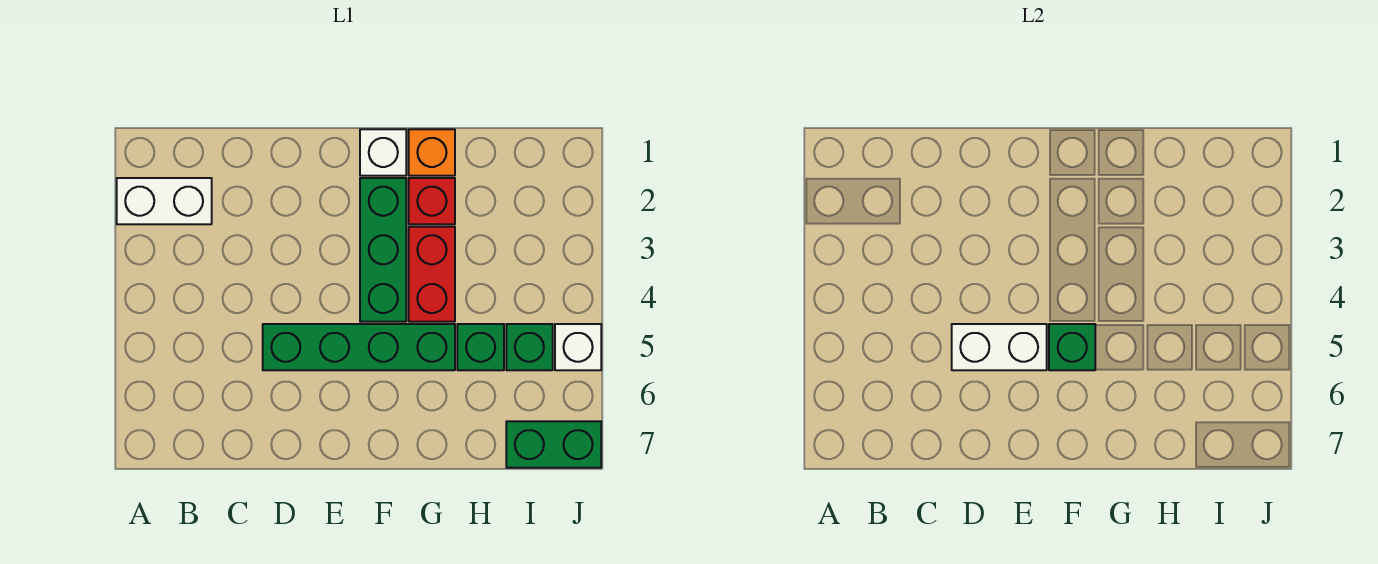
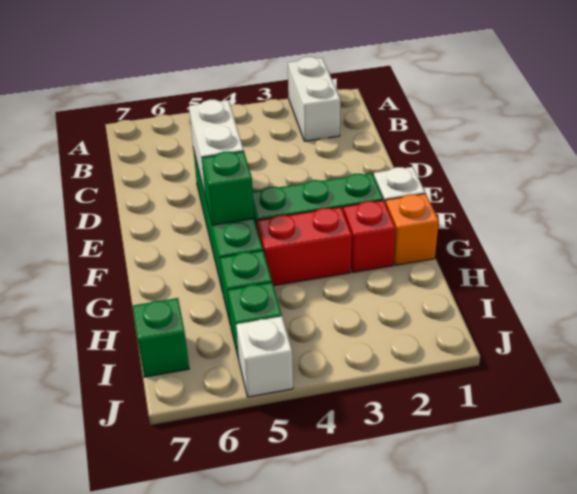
green brick I7:J7 level 1 -> green brick I7 level 1

